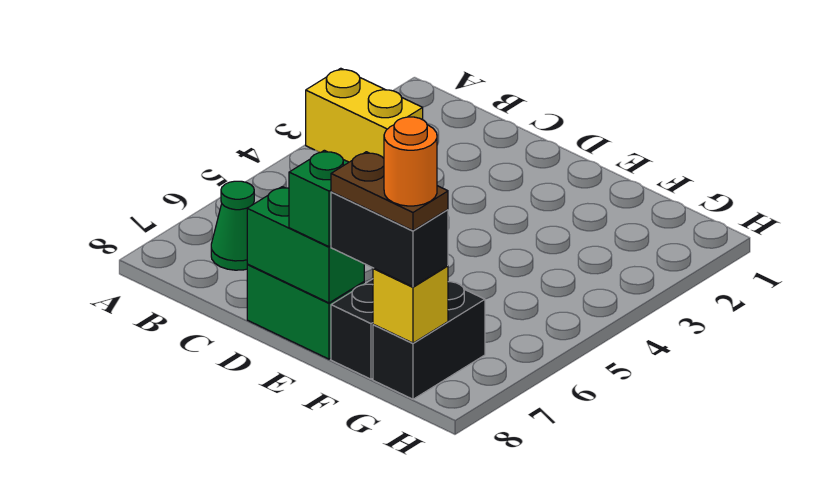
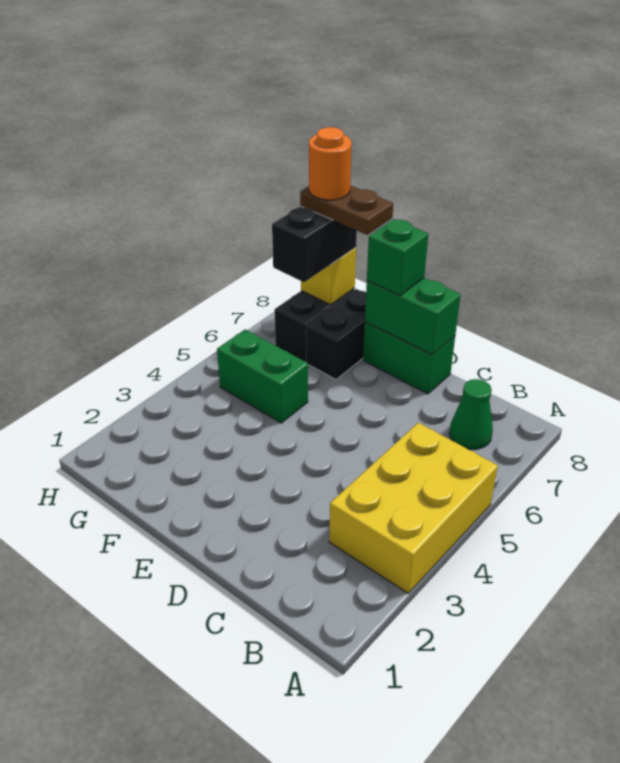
yellow brick A3:B3 level 1 -> yellow brick A3:B5 level 1
none -> green brick F5:G5 level 1
black brick F8:G8 level 3 -> black brick G7:G8 level 3

